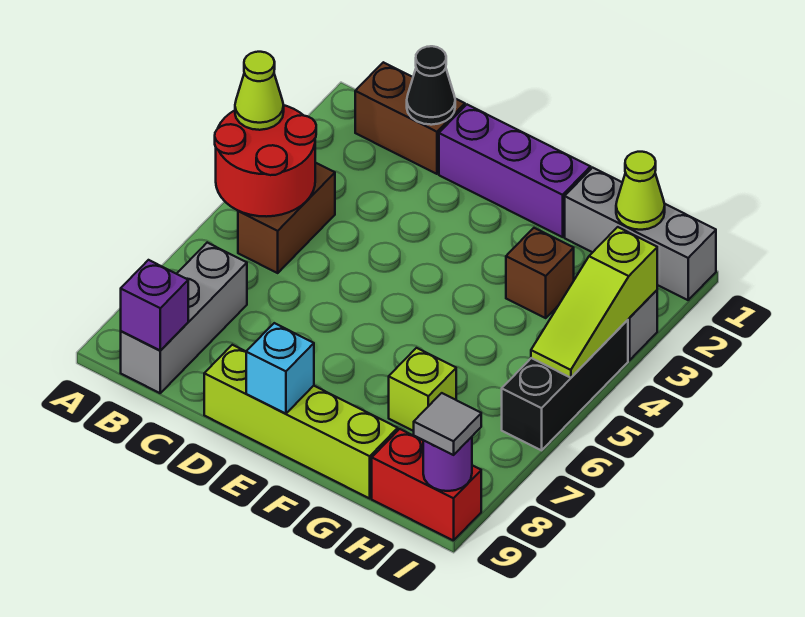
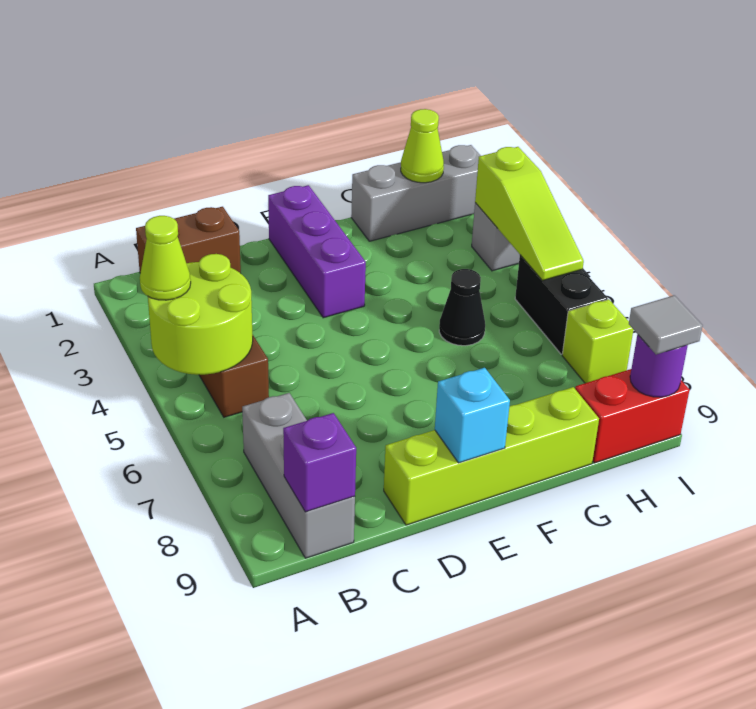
red round brick A4:B5 level 2 -> lime round brick A4:B5 level 2
black cone C1 level 2 -> black cone G5 level 1
purple brick D1:F1 level 1 -> purple brick E1:E3 level 1
brown brick G3 level 1 -> none
lime brick G7 level 1 -> lime brick I7 level 1
black brick I4:I6 level 1 -> black brick I5:I6 level 1

